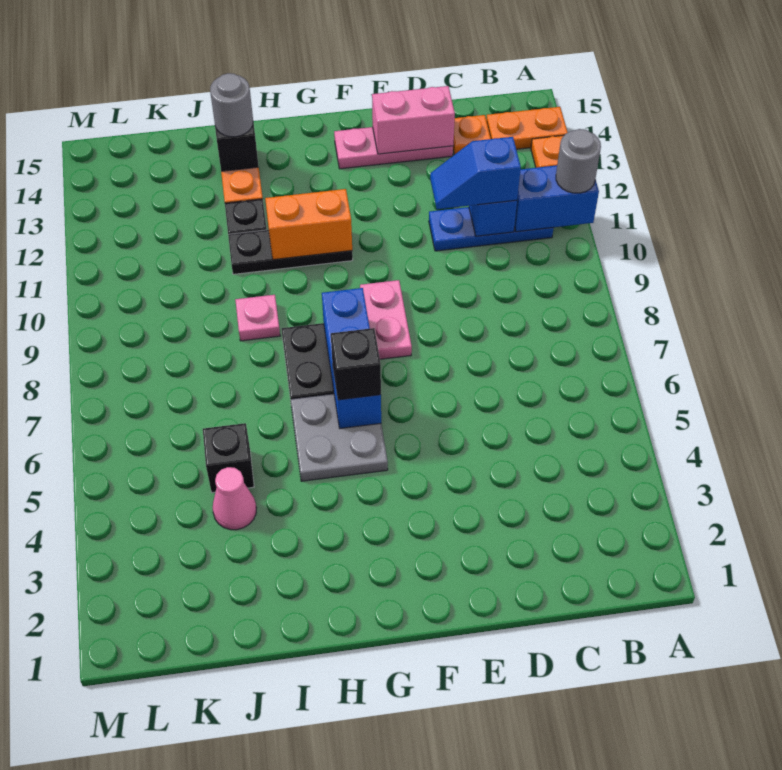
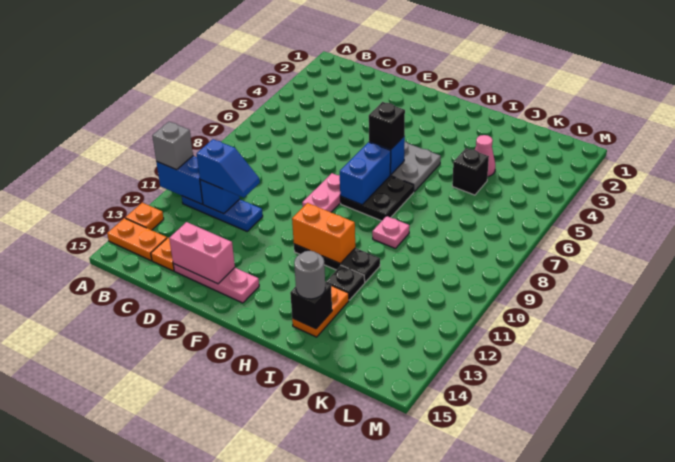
grey round brick A11 level 3 -> grey brick A11 level 3

